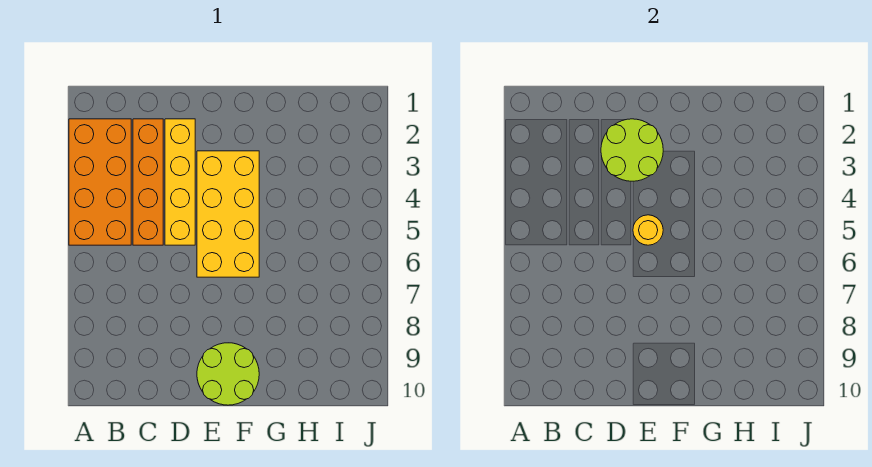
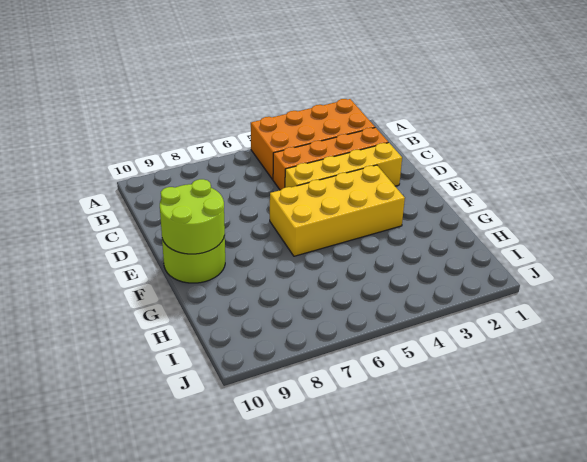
lime round brick D2:E3 level 2 -> lime round brick E9:F10 level 2
yellow round brick E5 level 2 -> none

